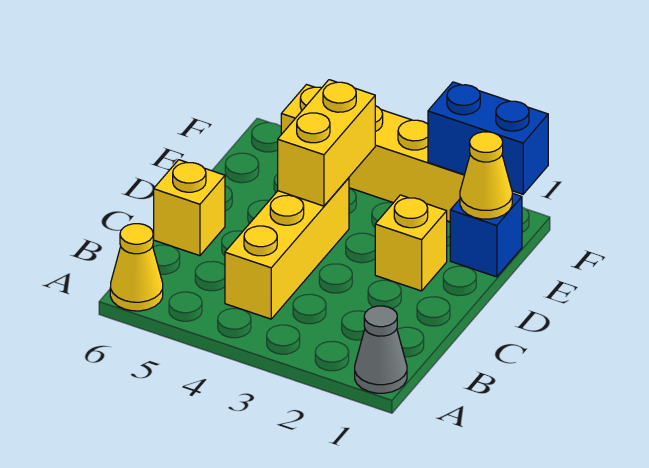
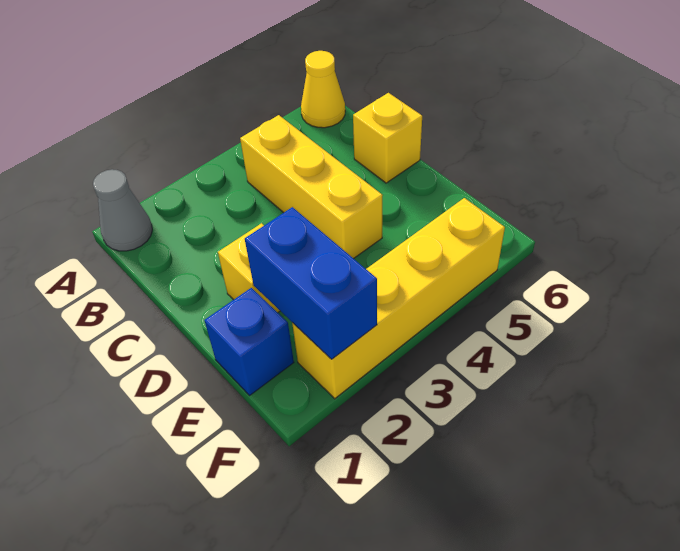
yellow brick D4:E4 level 2 -> none
yellow cone E1 level 2 -> none
blue brick F1:F2 level 2 -> blue brick E2:F2 level 2

